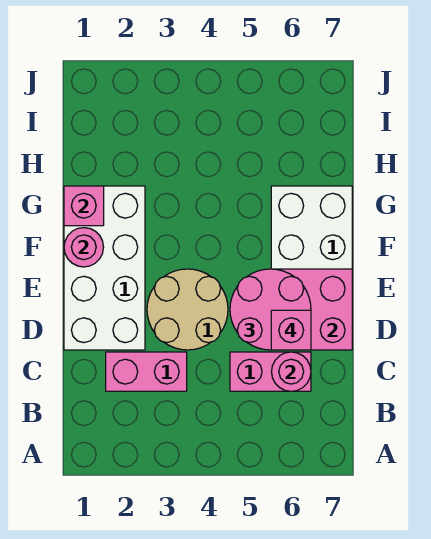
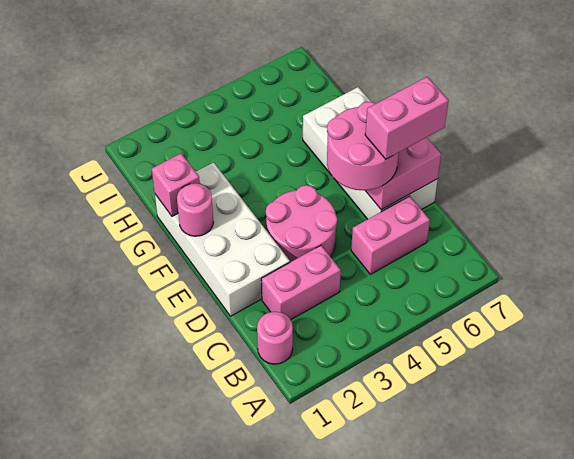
pink round brick C6 level 2 -> pink round brick B1 level 1
tan round brick D3:E4 level 1 -> pink round brick D3:E4 level 1
pink brick D6 level 4 -> pink brick D6:D7 level 4

